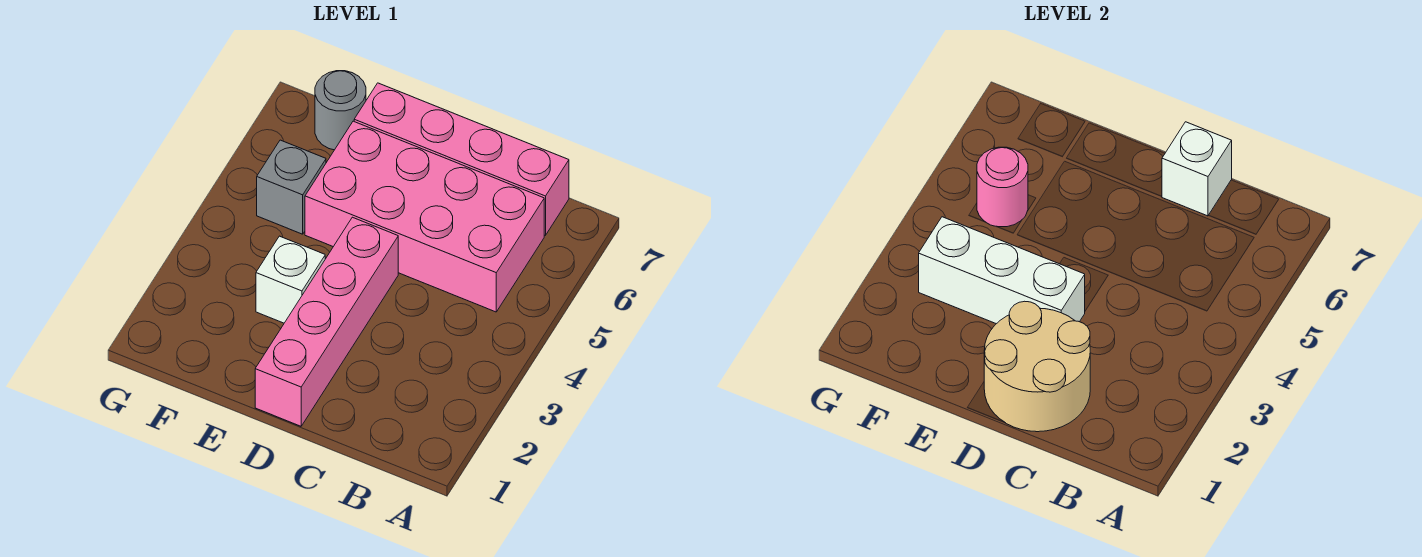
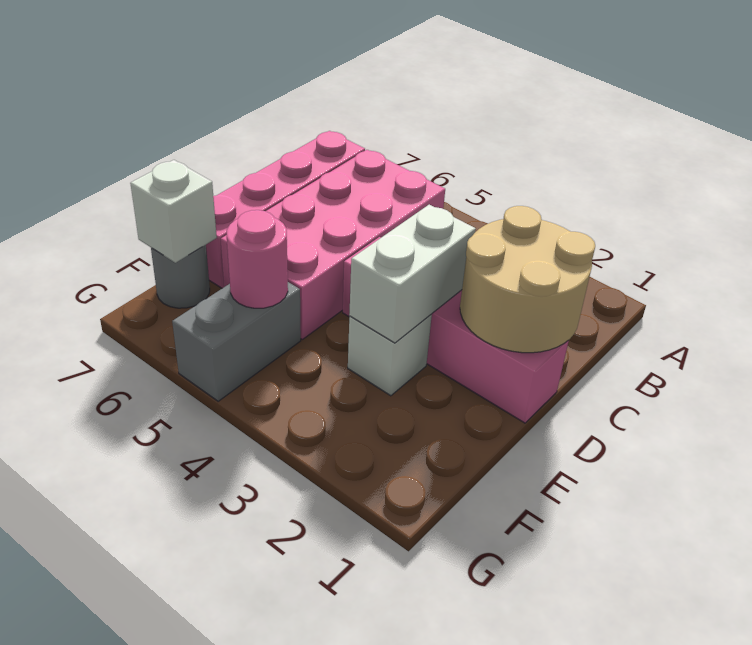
white brick C7 level 2 -> white brick F7 level 2
white brick D3:F3 level 2 -> white brick D3:E3 level 2
grey brick F5 level 1 -> grey brick F5:G5 level 1

